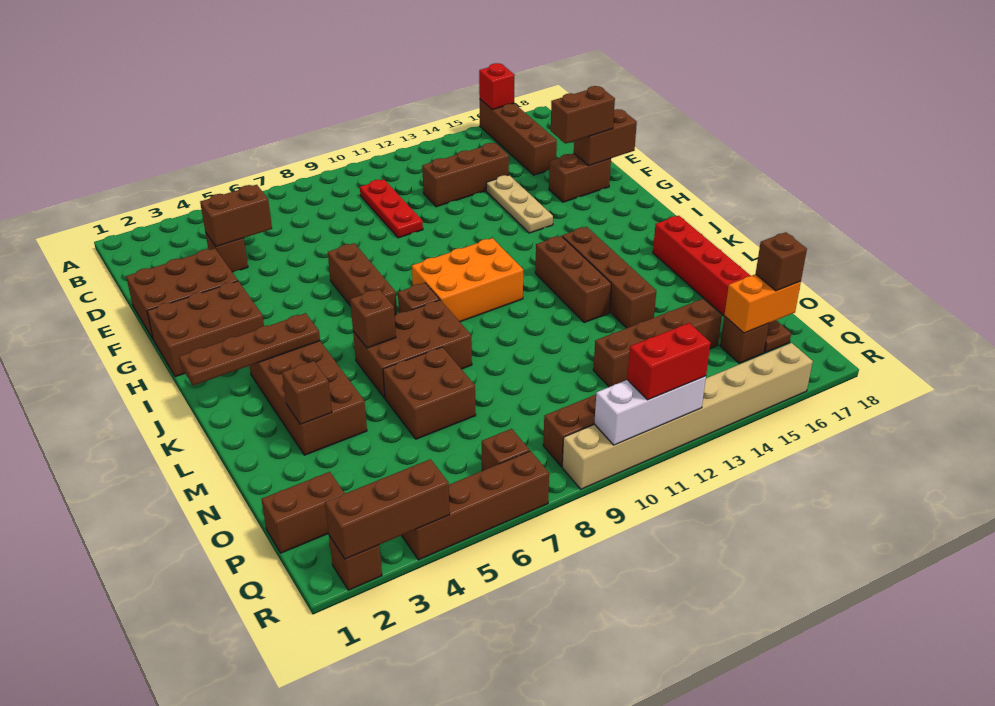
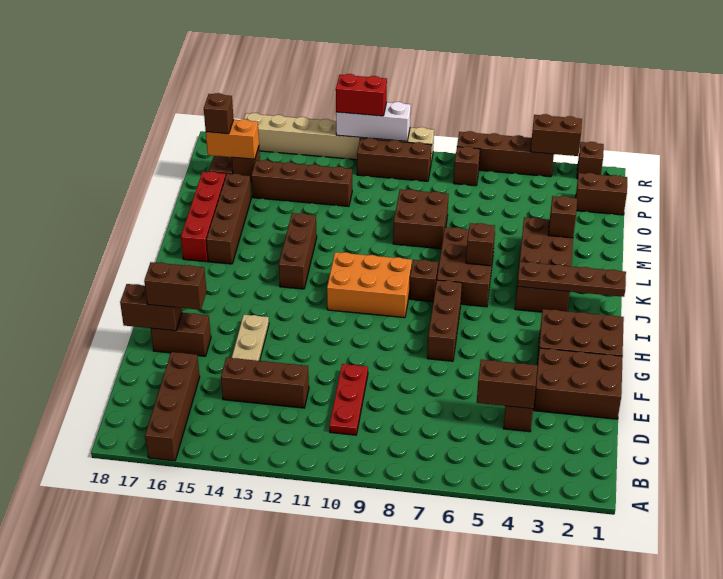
red brick A16 level 2 -> none
brown brick J14:M14 level 1 -> brown brick K16:N16 level 1
brown brick K6:L8 level 1 -> brown brick J6:L7 level 1
brown brick M6:N7 level 1 -> brown brick M8:N9 level 1
brown brick R2:R4 level 2 -> brown brick R3:R4 level 2

